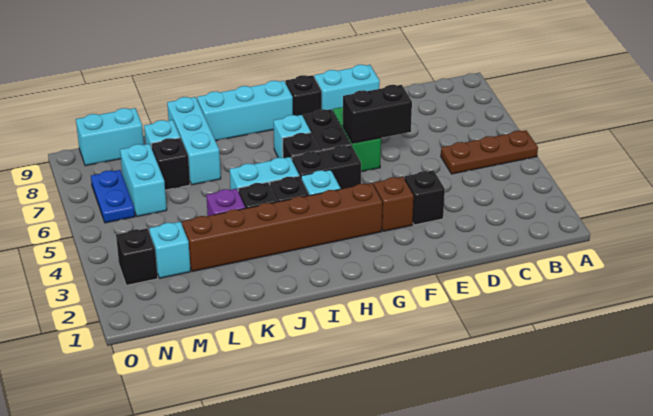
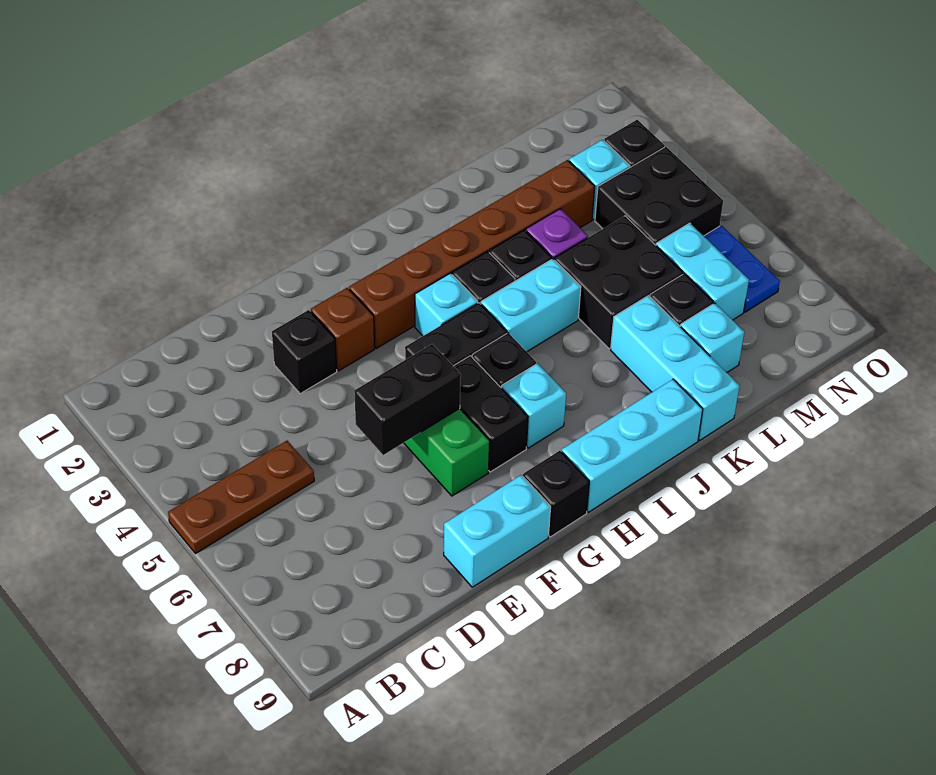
none -> black brick K5:L6 level 1
none -> black brick M4:N5 level 1
cyan brick M9:N9 level 1 -> none

